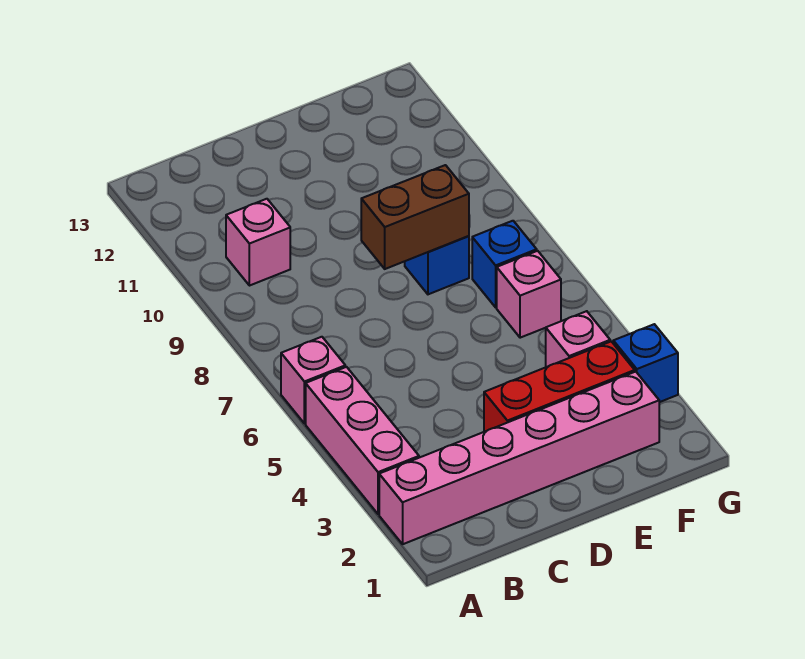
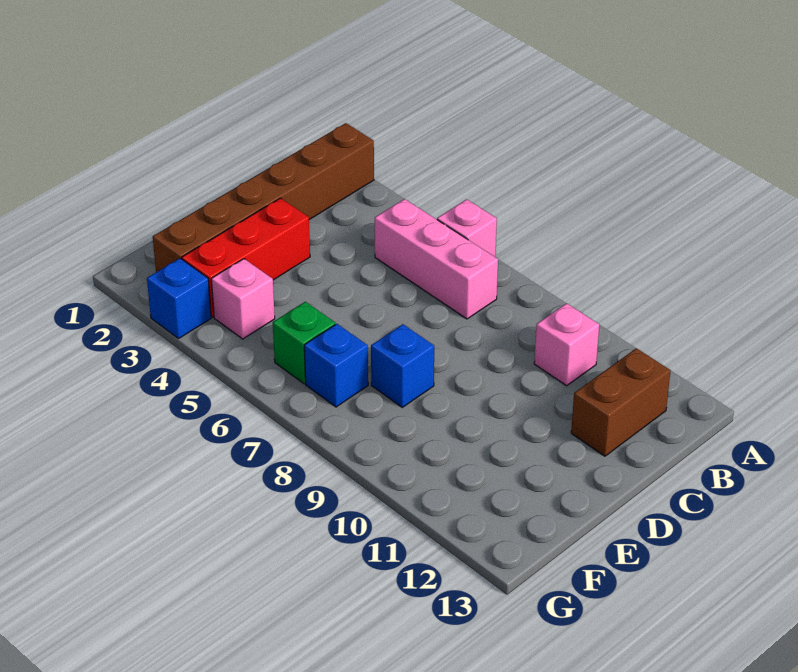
pink brick A2:F2 level 1 -> brown brick A2:F2 level 1
pink brick A3:A5 level 1 -> pink brick B5:B7 level 1
brown brick D8:E8 level 2 -> brown brick B12:C12 level 1
pink brick F6 level 1 -> green brick F6 level 1

